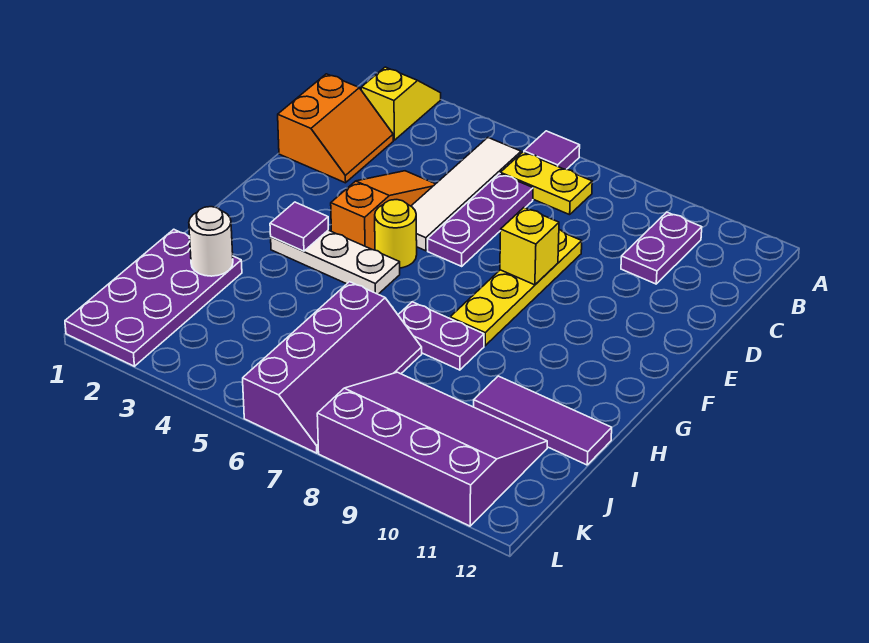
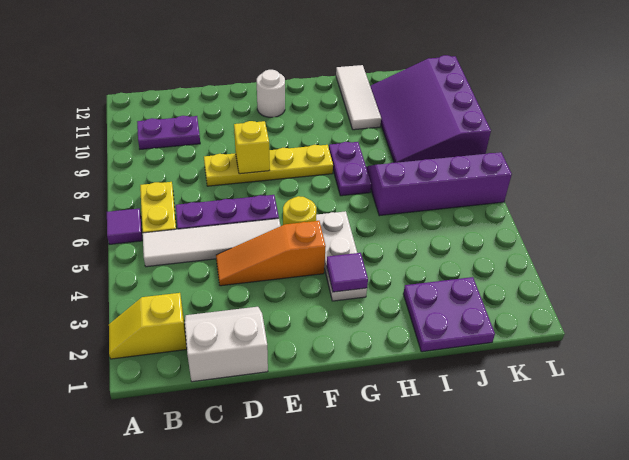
orange slope C1:D2 level 1 top 1 -> white slope C1:D2 level 1 top 1
purple plate I1:L2 level 1 -> purple plate I1:J2 level 1
white round brick I2 level 2 -> white round brick F11 level 1
purple tile I10:I12 level 1 -> white tile I10:I12 level 1

